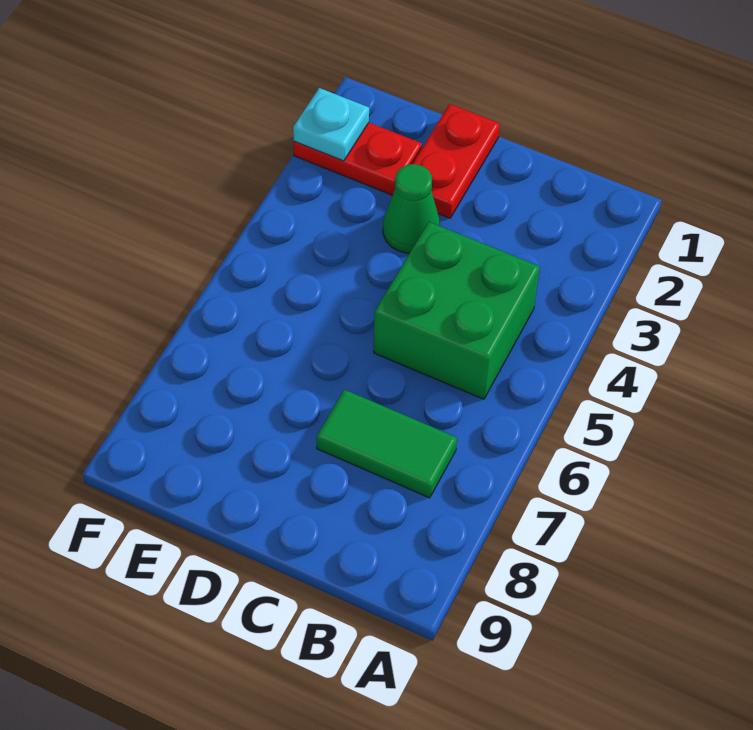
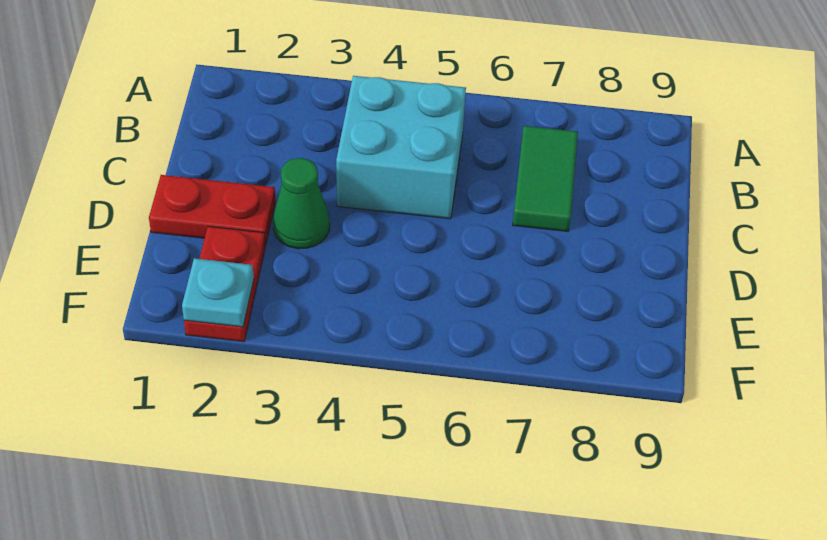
green brick B4:C5 level 1 -> cyan brick B4:C5 level 1

